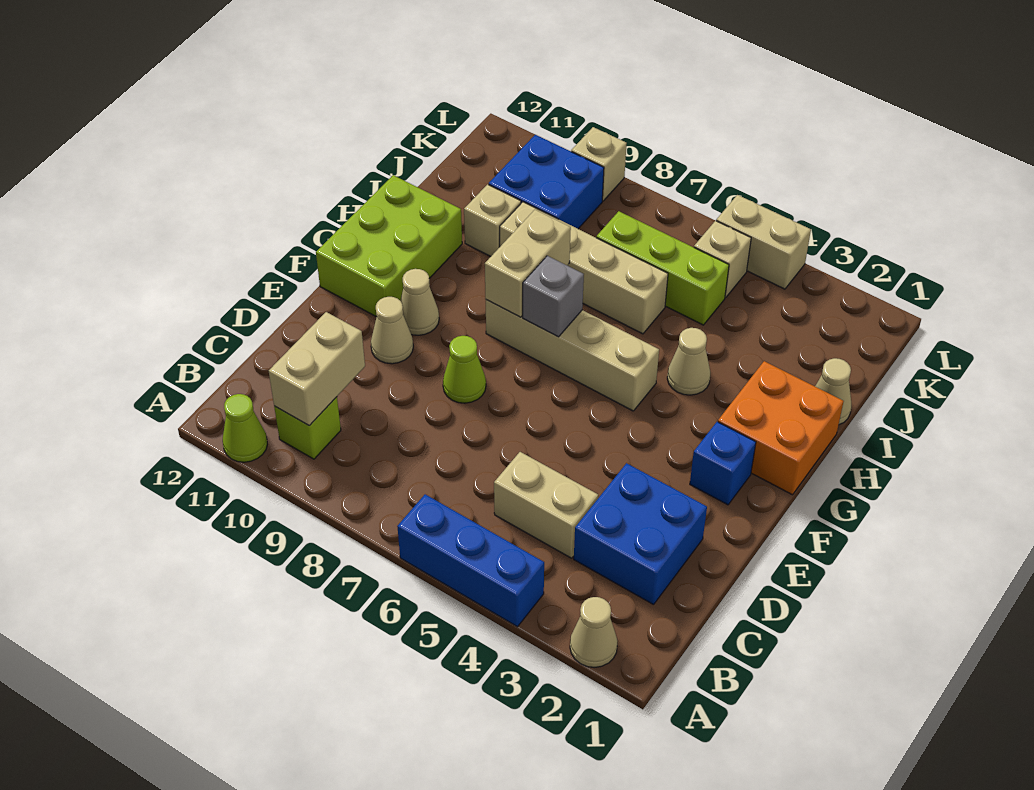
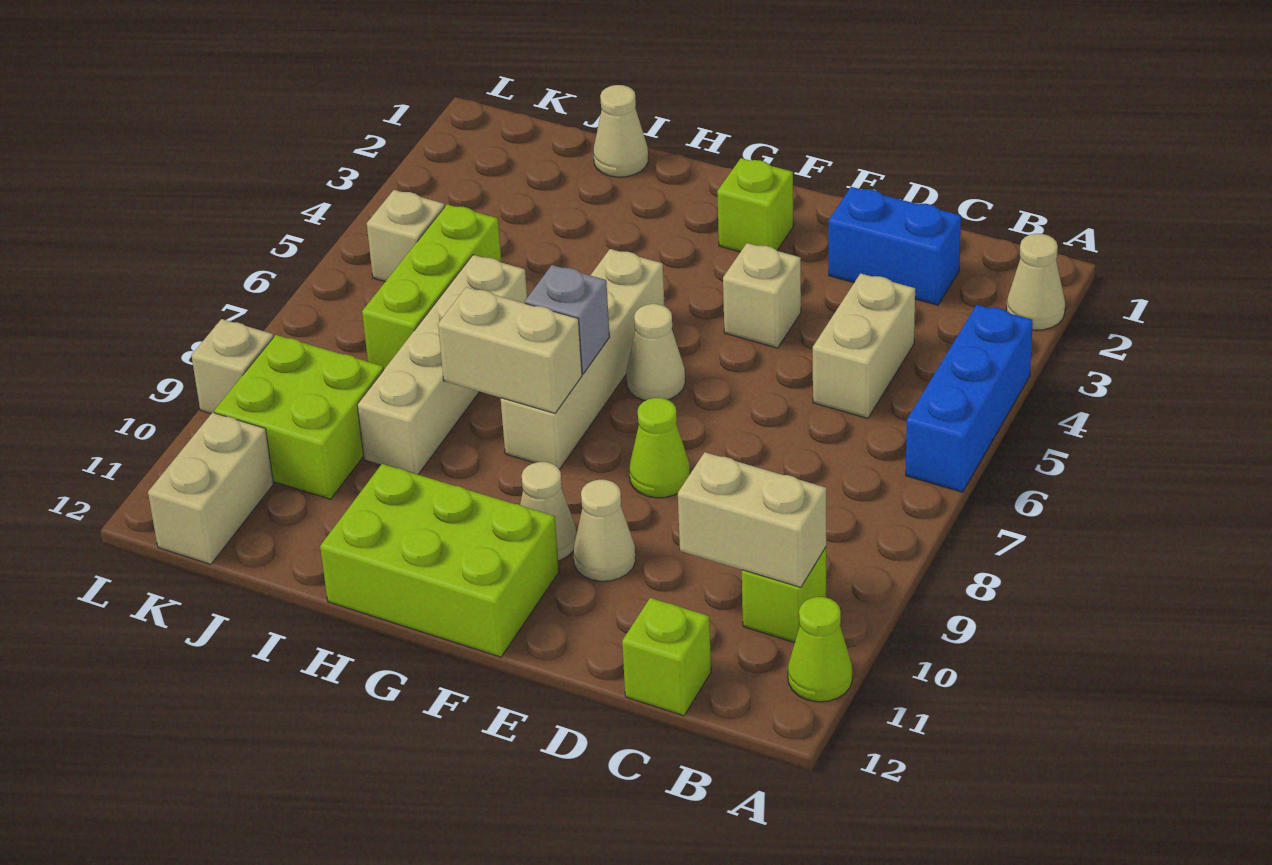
blue brick C2:D3 level 1 -> blue brick C2:D2 level 1
none -> lime brick C12 level 1
blue brick F2 level 1 -> lime brick F2 level 1
orange brick G1:H2 level 1 -> none
tan cone H4 level 1 -> tan cone F6 level 1
tan brick I10 level 1 -> tan brick E4 level 1
blue brick J9:K10 level 1 -> lime brick J9:K10 level 1
tan brick L4:L5 level 1 -> tan brick K11:K12 level 1

